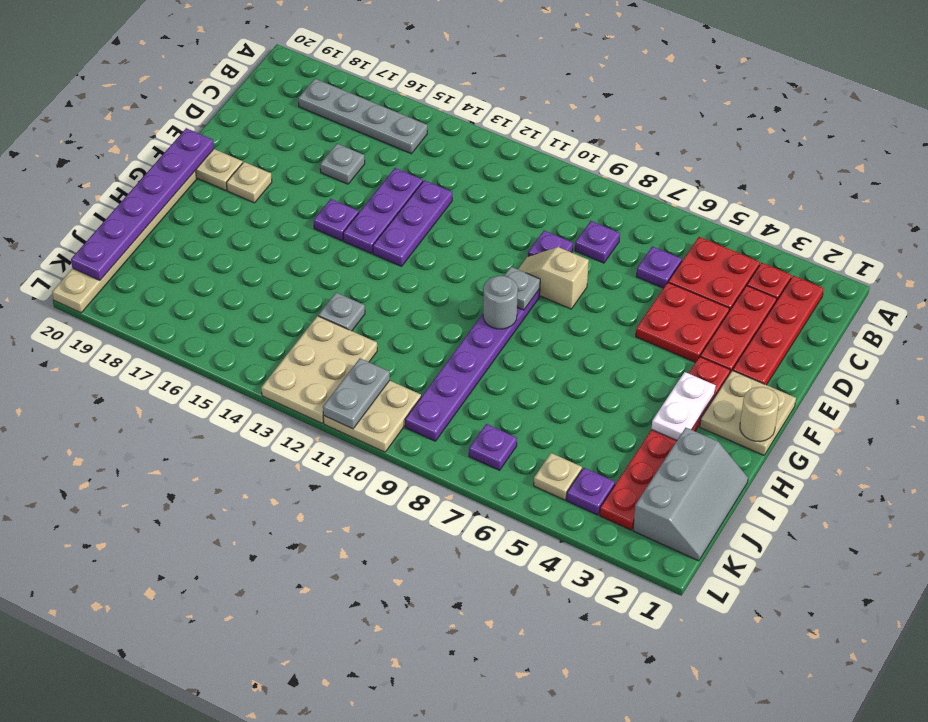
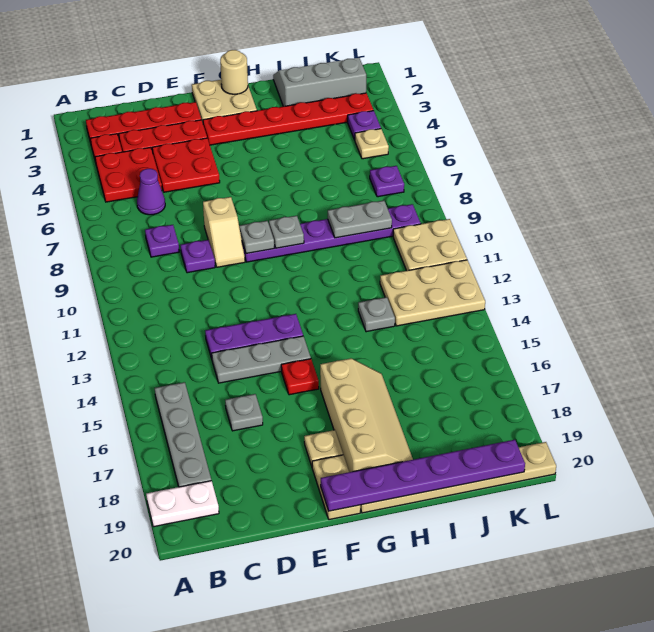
purple plate C6 level 1 -> purple cone C6 level 1
purple plate D14:F14 level 1 -> grey plate D14:F14 level 1
purple plate F15 level 1 -> red plate F15 level 1
white plate G3:H3 level 2 -> white plate A19:B19 level 1
grey round brick G9 level 2 -> grey plate G9 level 2
none -> tan slope G16:H19 level 1 top G
grey plate K11:L11 level 2 -> grey plate I9:J9 level 2

